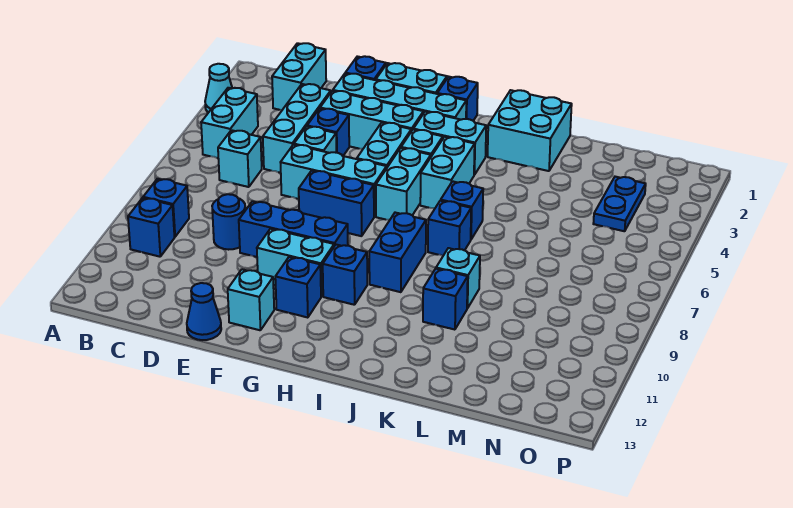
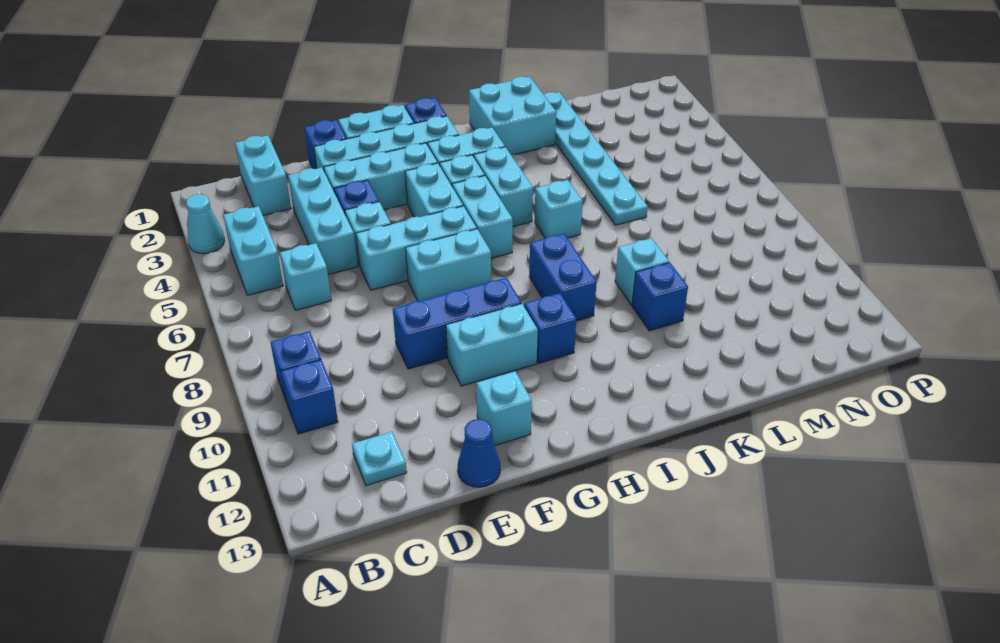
none -> cyan plate C12 level 1
blue round brick D9 level 1 -> none
blue brick F7:G7 level 1 -> cyan brick F7:G7 level 1
blue brick G11 level 1 -> none
blue brick J6 level 1 -> cyan brick J6 level 1
blue brick J7 level 1 -> none
none -> cyan plate L1:L6 level 1
blue plate N3:N4 level 1 -> none

